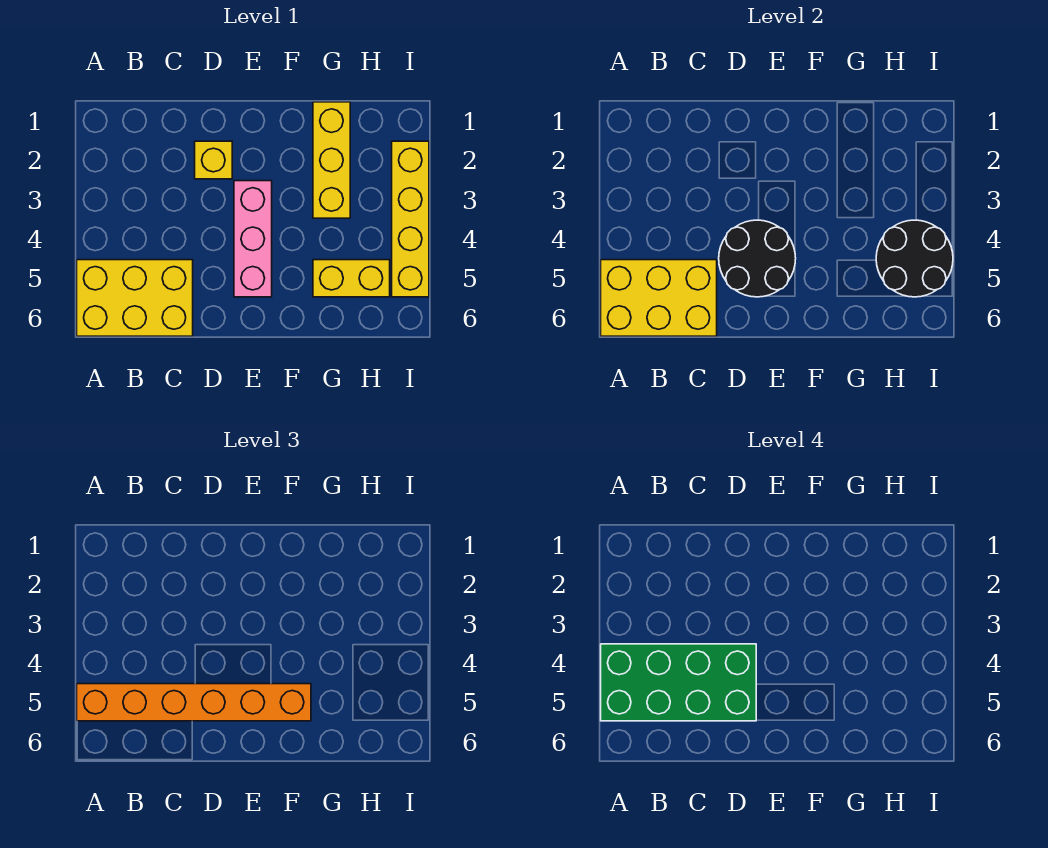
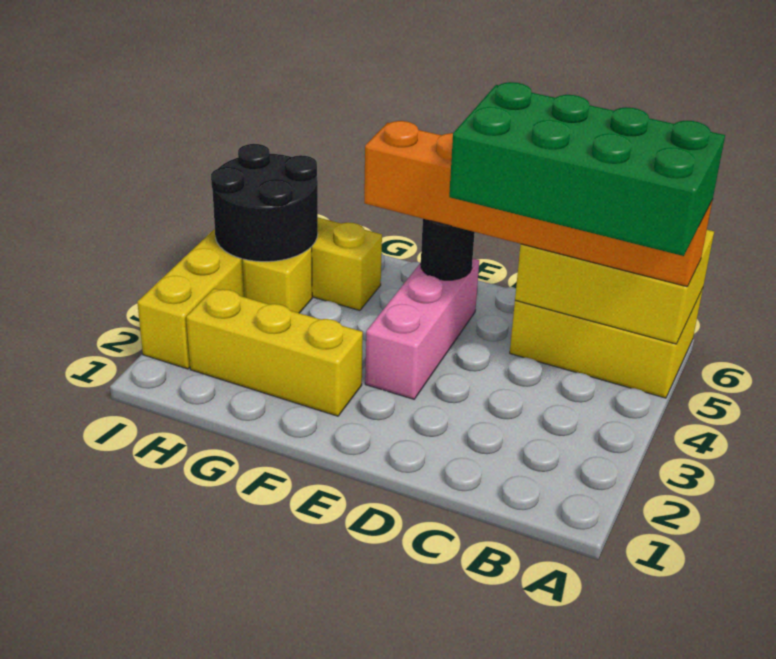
yellow brick D2 level 1 -> yellow brick H4 level 1
black round brick D4:E5 level 2 -> black round brick E5 level 2
yellow brick G1:G3 level 1 -> yellow brick F2:H2 level 1

